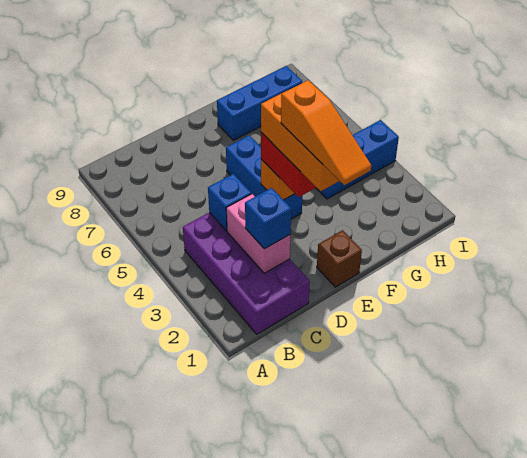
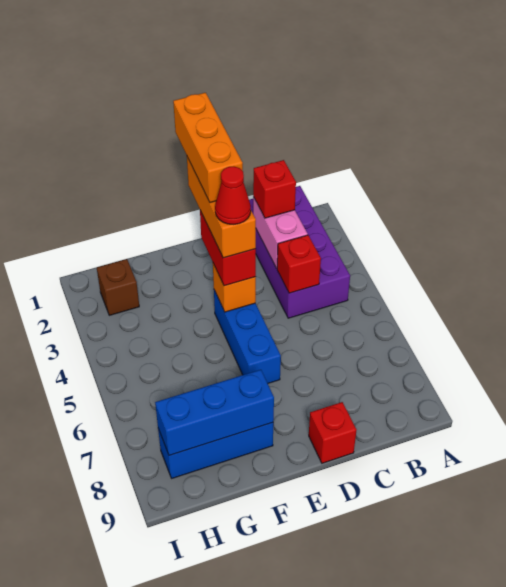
blue brick C2 level 3 -> red brick C2 level 3
blue brick C4 level 2 -> red brick C4 level 2
none -> red brick D9 level 1
brown brick E1 level 1 -> brown brick H2 level 1
orange slope E1:E3 level 5 top 3 -> orange brick E1:E3 level 5
none -> red cone E4 level 5
blue brick G4:I4 level 1 -> blue brick F8:H8 level 2

